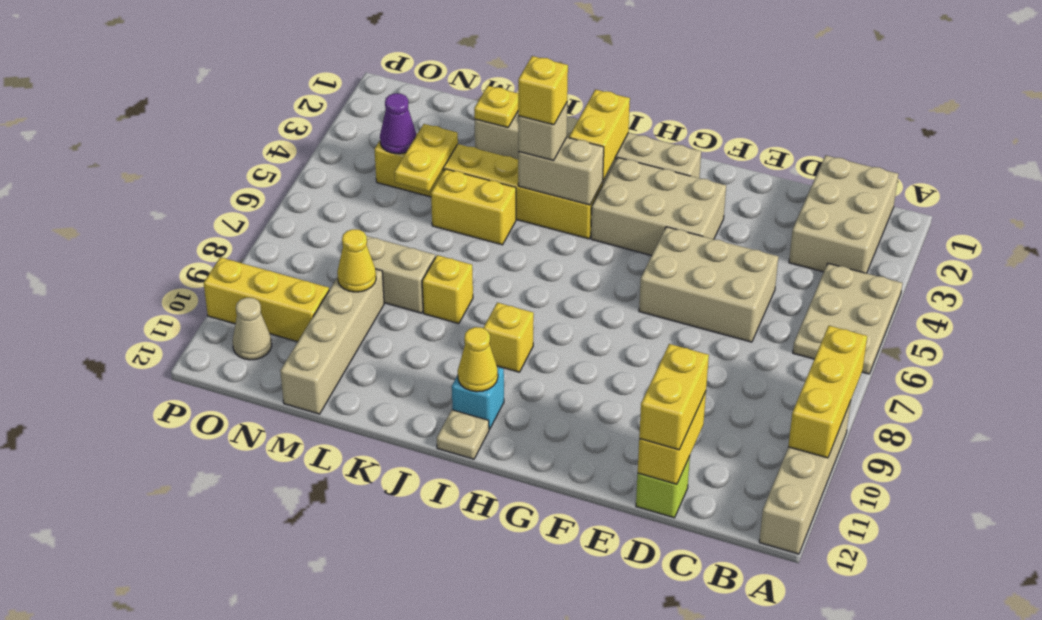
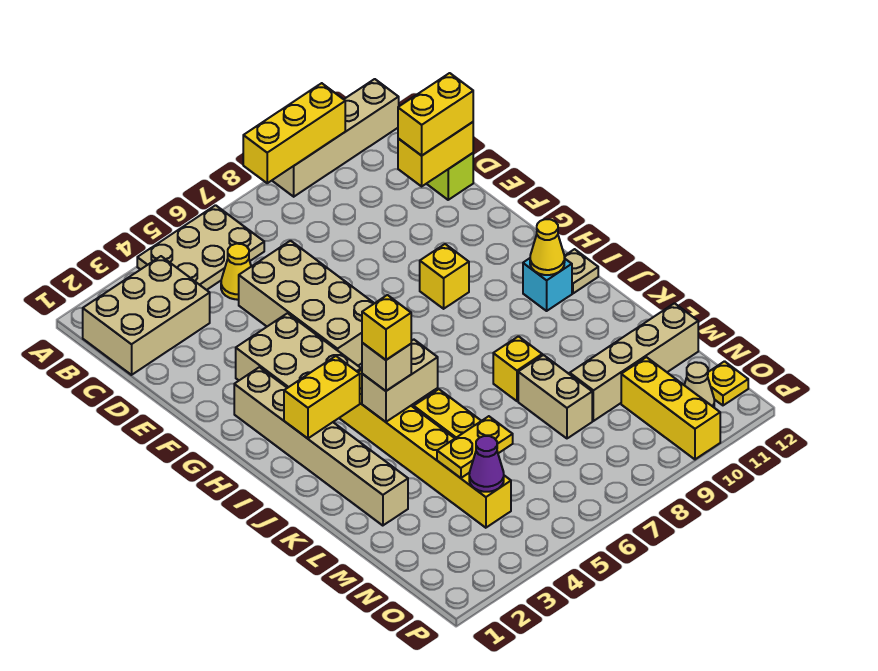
tan brick D5:F6 level 1 -> tan brick D5:G6 level 1
tan brick I4:J4 level 2 -> tan brick J4:J5 level 2
yellow brick I9 level 1 -> yellow brick G9 level 1
yellow plate L2 level 2 -> yellow plate O12 level 1
yellow cone M9 level 2 -> yellow cone C5 level 1

